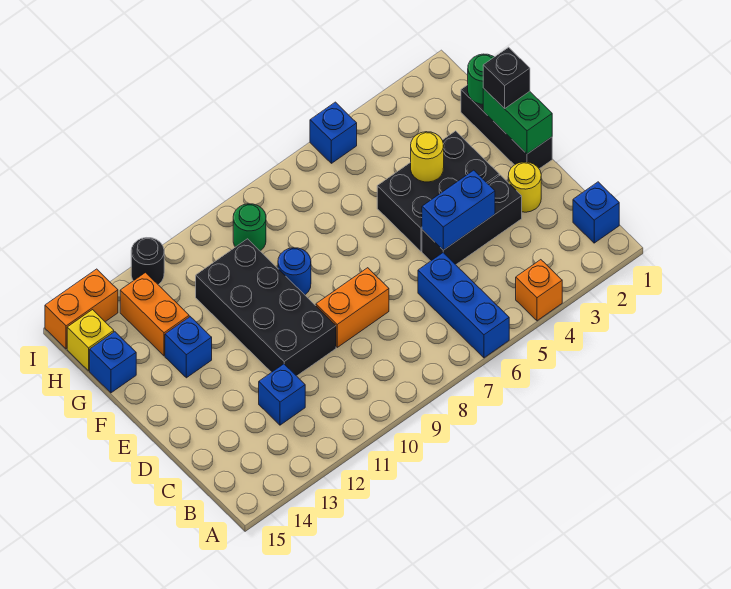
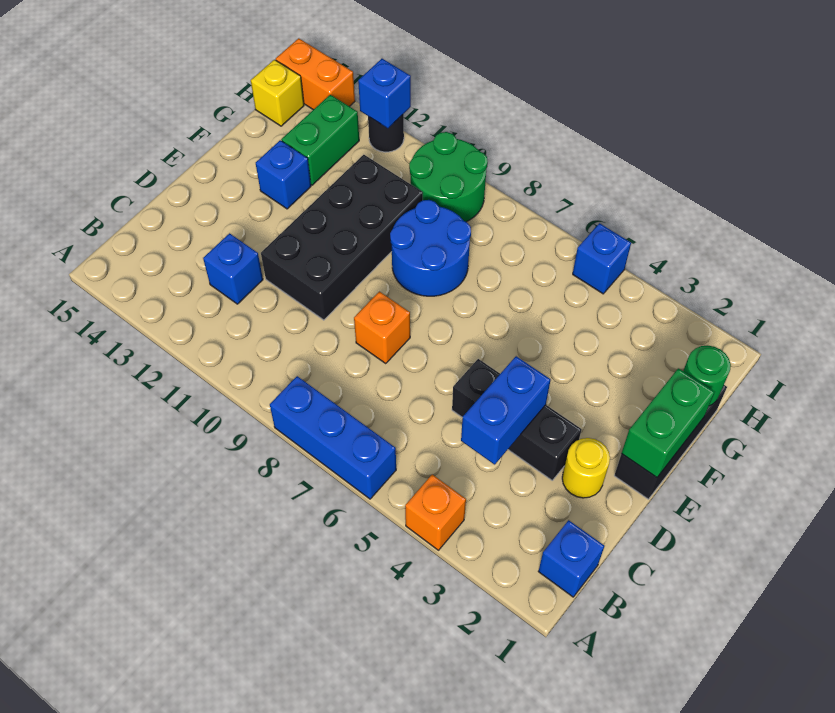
blue brick A6:C6 level 1 -> blue brick A6:A8 level 1
blue brick D4:D5 level 2 -> blue brick C4:D4 level 2
orange brick D8:D9 level 1 -> orange brick D8 level 1
black brick E3:F5 level 1 -> none
black brick F1 level 3 -> none
yellow round brick F4 level 2 -> none
blue round brick F9 level 1 -> blue round brick F8:G9 level 1
orange brick G13:H13 level 1 -> green brick G13:H13 level 1
blue brick G15 level 1 -> blue brick I12 level 2
green round brick H9 level 1 -> green round brick H9:I10 level 1

